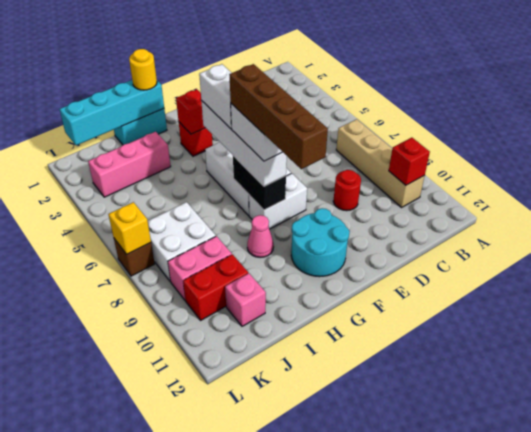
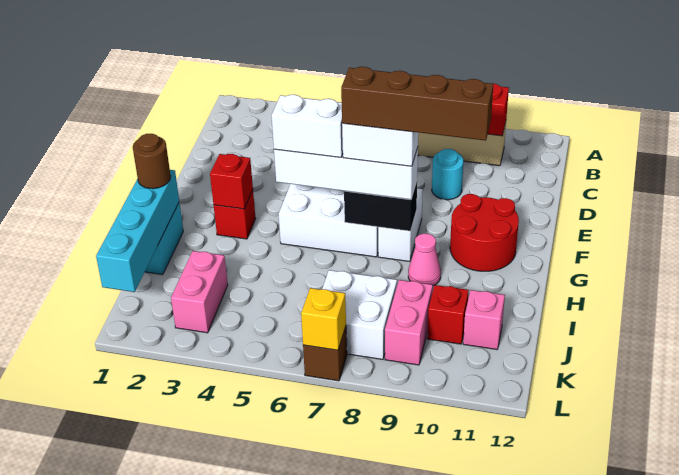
red round brick D9 level 1 -> cyan round brick D9 level 1
cyan round brick F10:G11 level 1 -> red round brick F10:G11 level 1
yellow round brick H1 level 3 -> brown round brick H1 level 3
pink brick I3:K3 level 1 -> pink brick J3:K3 level 1
red brick J10:K10 level 1 -> red brick J10 level 1

